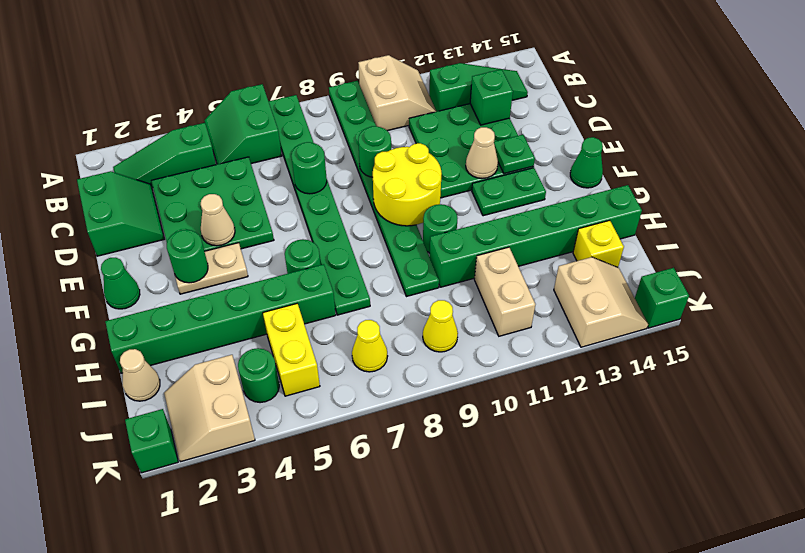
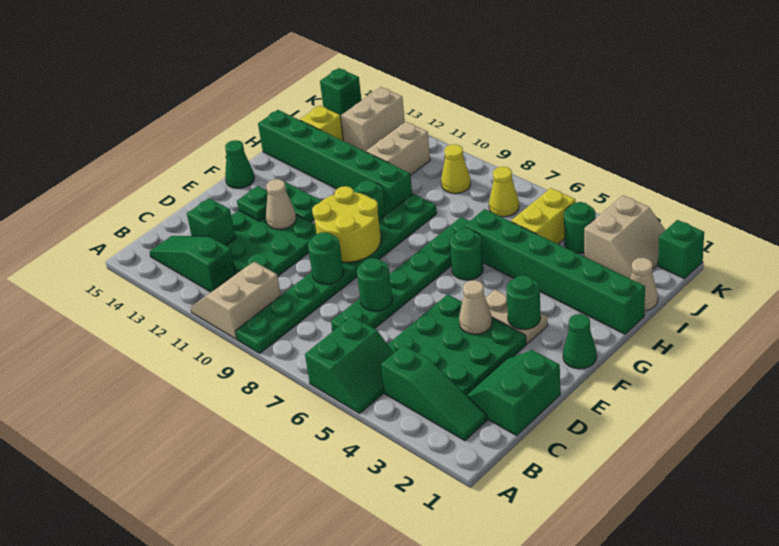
green plate A7:H7 level 1 -> green plate C7:H7 level 1

